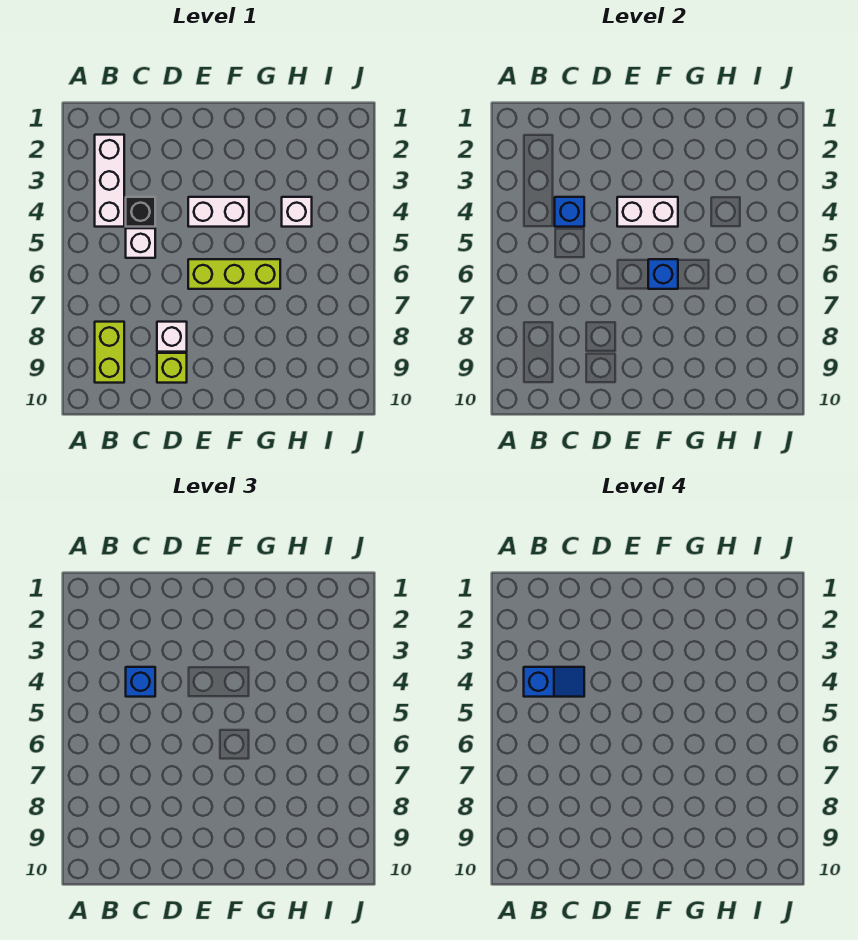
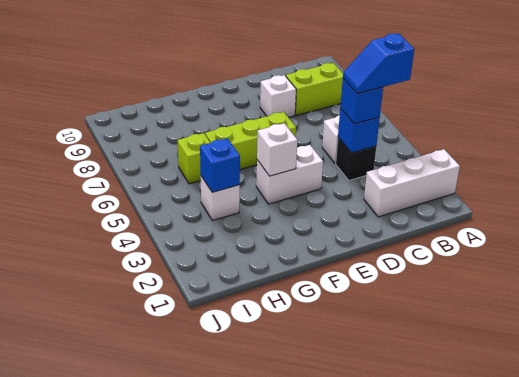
white brick B2:B4 level 1 -> white brick A2:C2 level 1
lime brick B8:B9 level 1 -> lime brick B8:C8 level 1
lime brick D9 level 1 -> lime brick H6 level 1
white brick E4:F4 level 2 -> white brick F4 level 2
blue brick F6 level 2 -> blue brick H4 level 2

